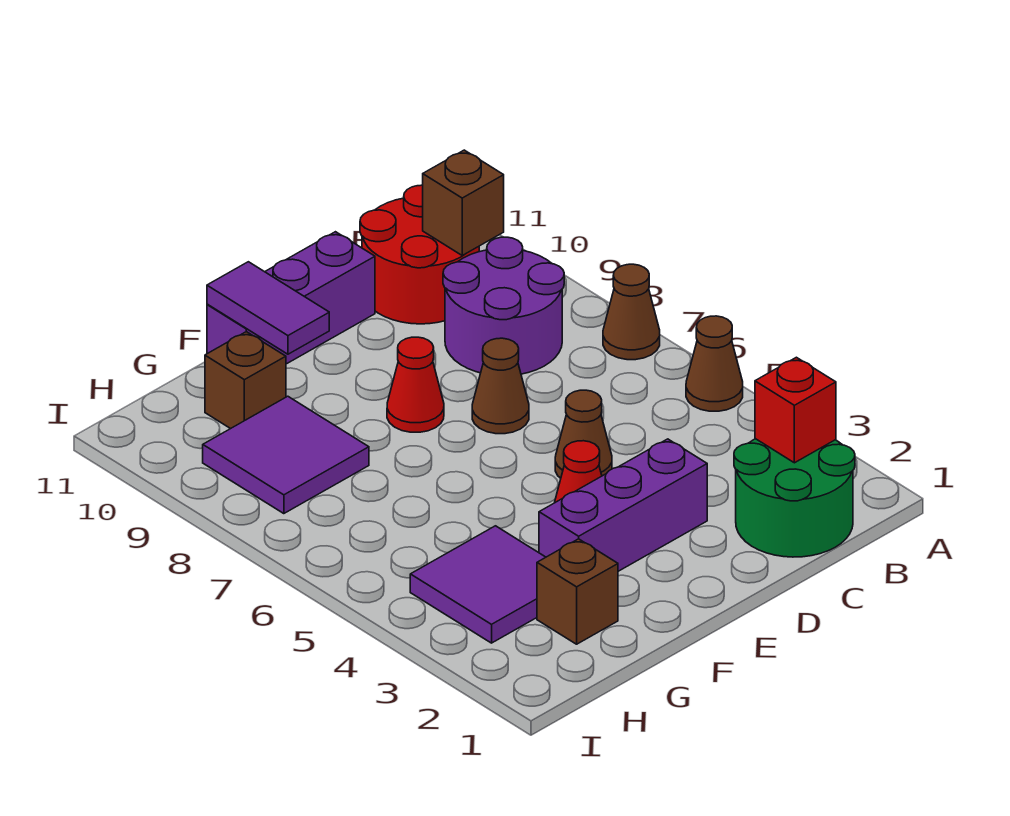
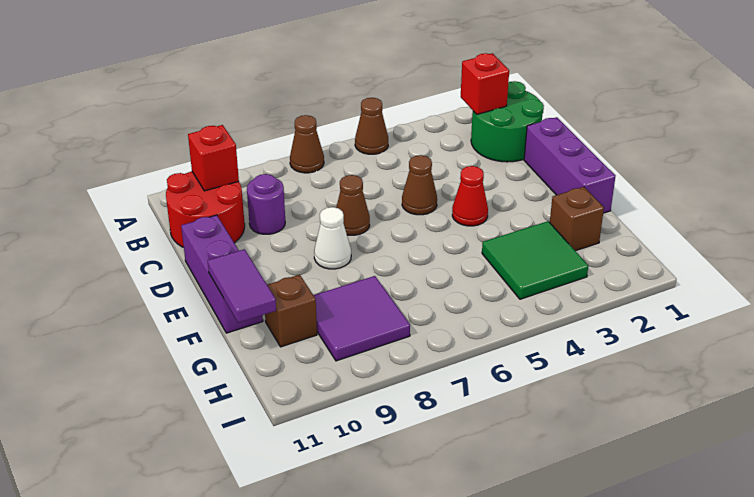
purple round brick B8:C9 level 1 -> purple round brick C9 level 1
brown brick B10 level 2 -> red brick B10 level 2
purple brick D3:F3 level 1 -> purple brick D1:F1 level 1
red cone E8 level 1 -> white cone E8 level 1
purple tile F10:F11 level 2 -> purple tile F11:G11 level 2
purple tile G3:H4 level 1 -> green tile G3:H4 level 1

